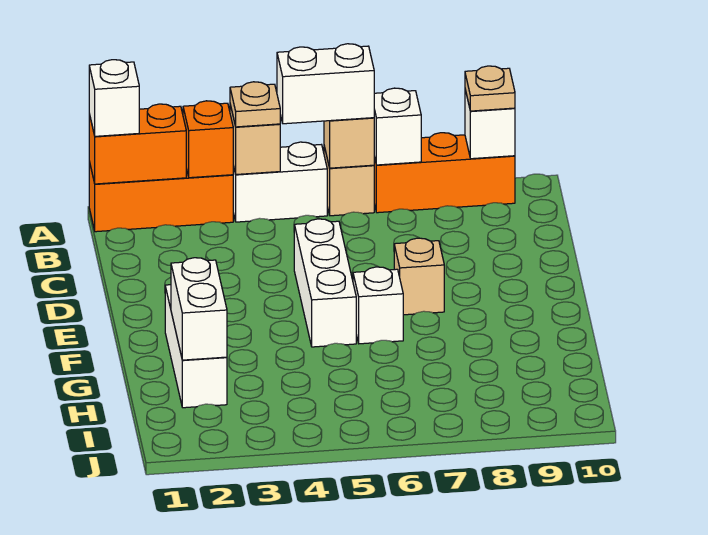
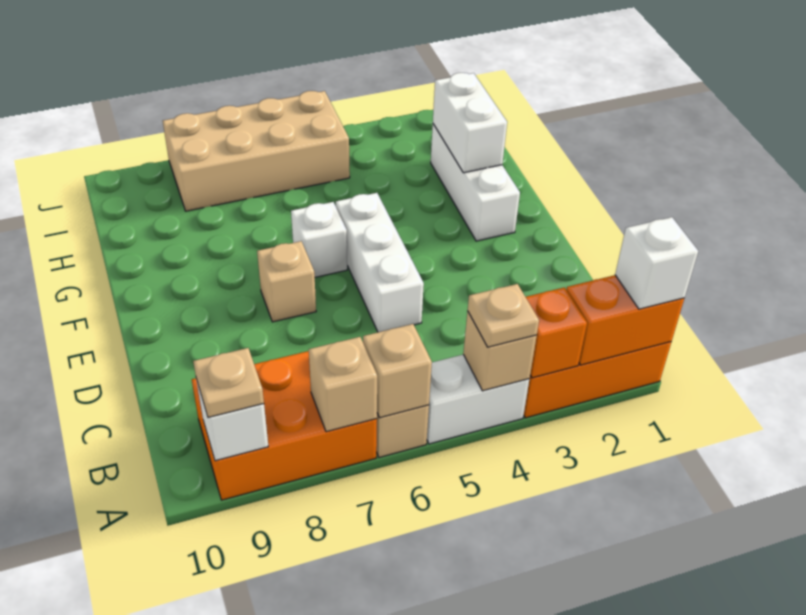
white brick A5:A6 level 3 -> none
orange brick A7:A9 level 1 -> orange brick A7:B9 level 1
white brick A7 level 2 -> tan brick A7 level 2
none -> tan brick I5:J8 level 1

